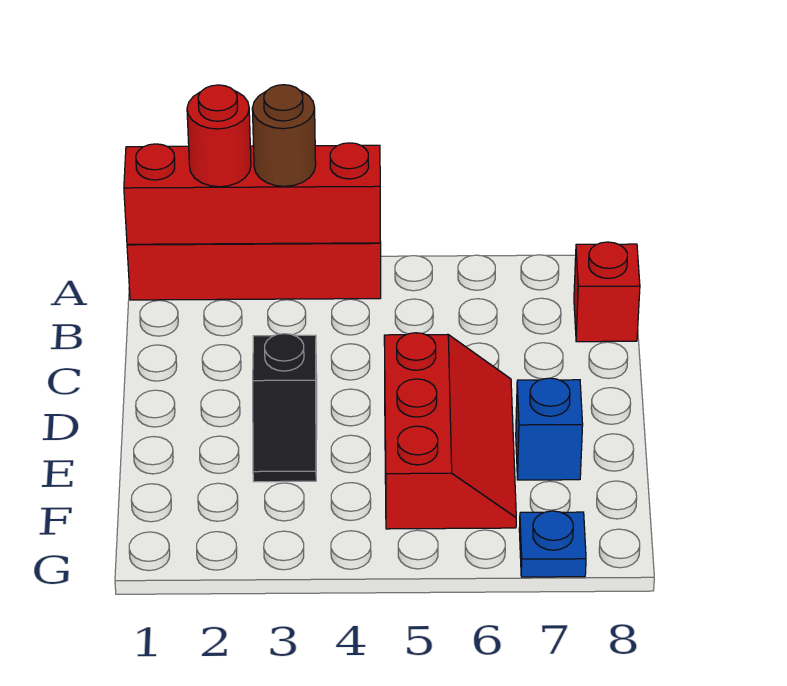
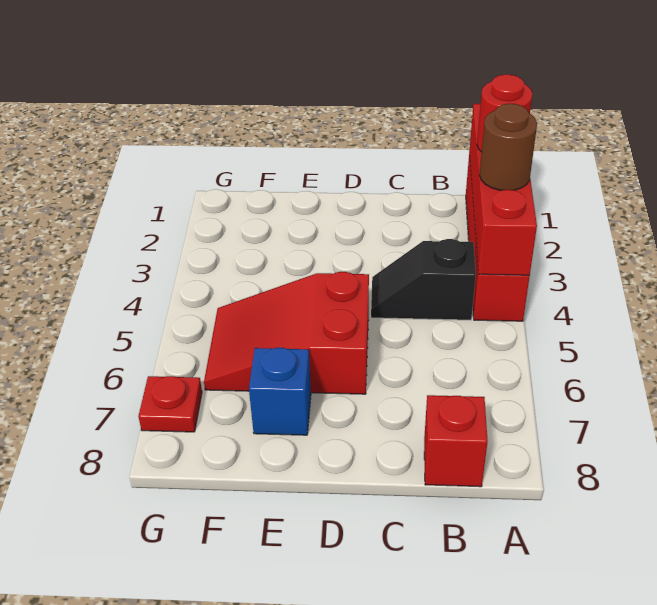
black slope D3:E3 level 1 top D -> black slope B4:C4 level 1 top B
red slope D5:F6 level 1 top 5 -> red slope D5:F6 level 1 top D
blue plate G7 level 1 -> red plate G7 level 1

